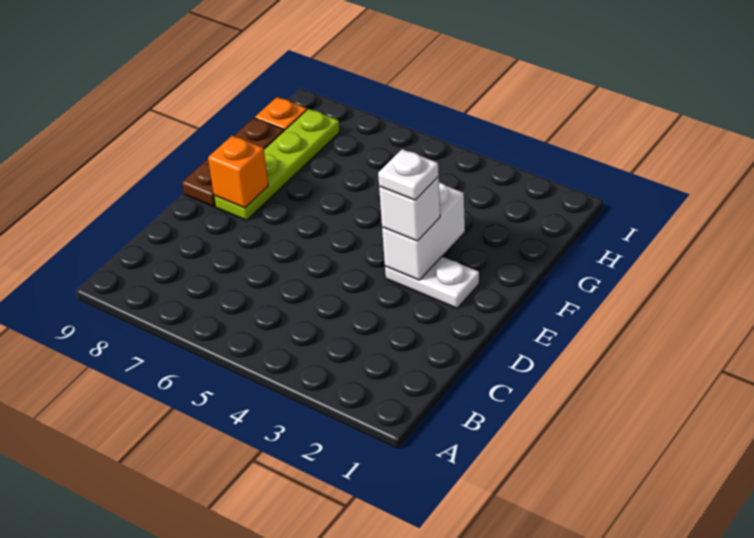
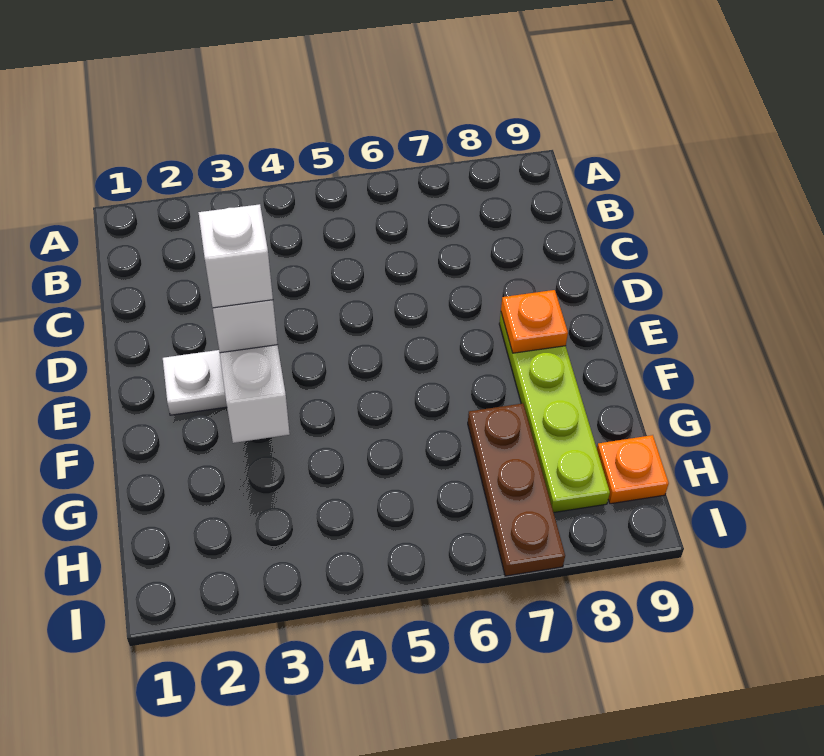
white plate E3 level 4 -> white brick E3 level 4
orange brick E8 level 2 -> orange plate E8 level 2
brown plate E9:G9 level 1 -> brown plate G7:I7 level 1

